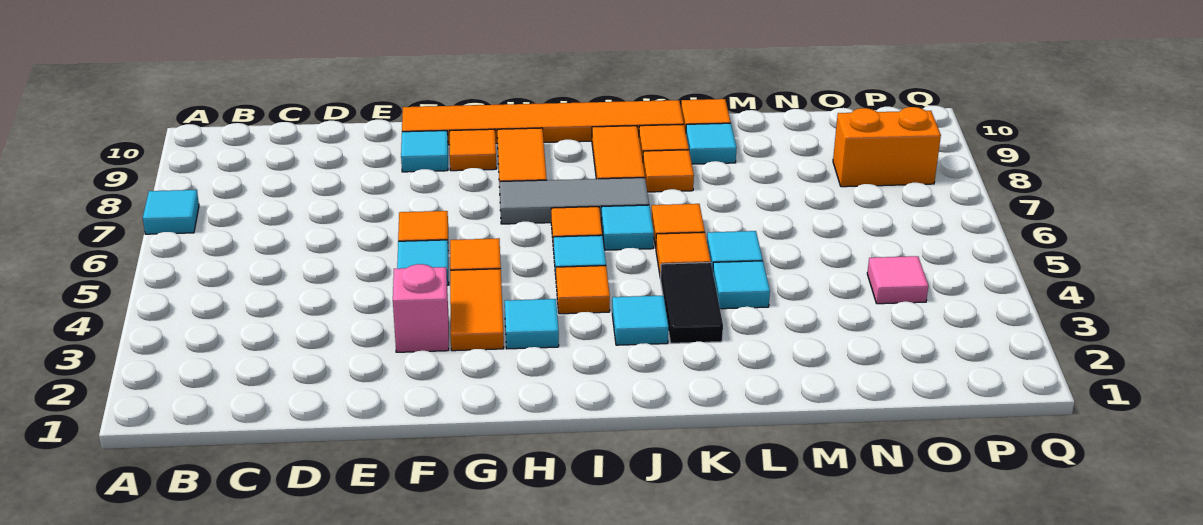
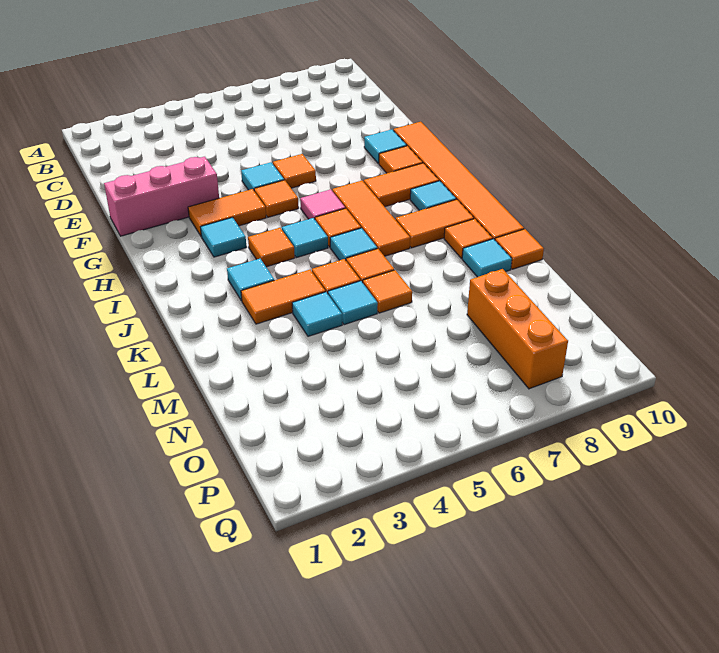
cyan tile A7 level 1 -> cyan tile I9 level 1
pink brick F3 level 1 -> pink brick F1:F3 level 1
grey tile H7:J7 level 1 -> orange tile H7:J7 level 1
black tile K3:K4 level 1 -> orange tile K3:K4 level 1
orange tile K8 level 1 -> orange tile L6 level 1
pink tile O4 level 1 -> pink tile H6 level 1
orange brick O8:P8 level 1 -> orange brick N8:P8 level 1

